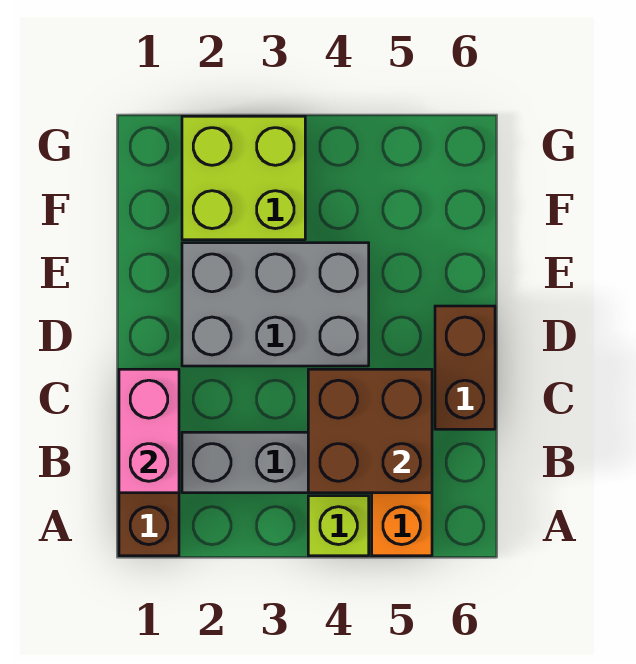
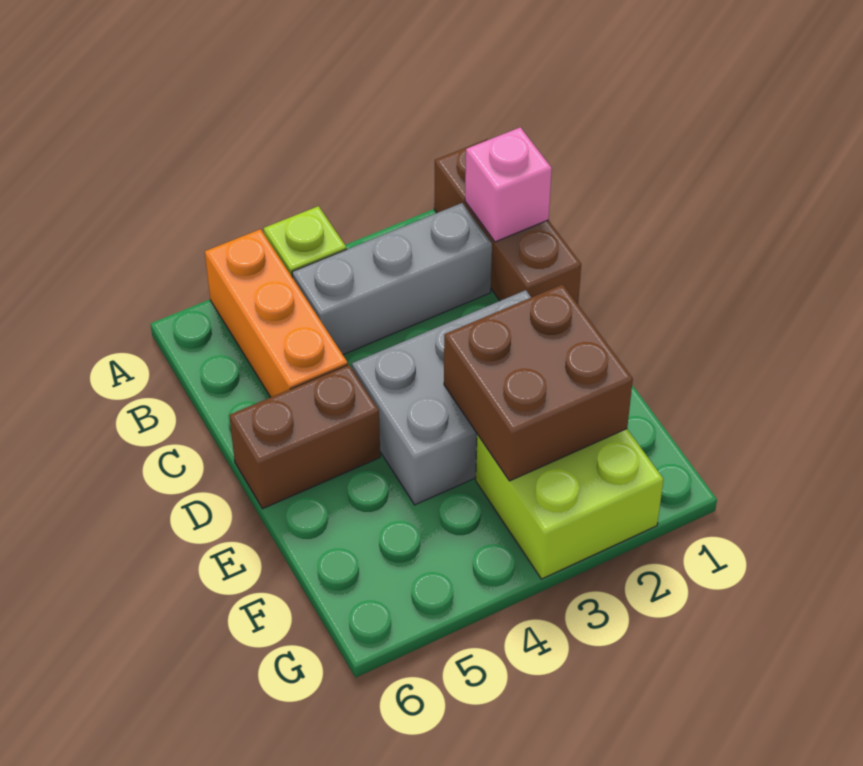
pink brick B1:C1 level 2 -> pink brick B1 level 2
brown brick B4:C5 level 2 -> brown brick E2:F3 level 2
brown brick C6:D6 level 1 -> brown brick D5:D6 level 1

